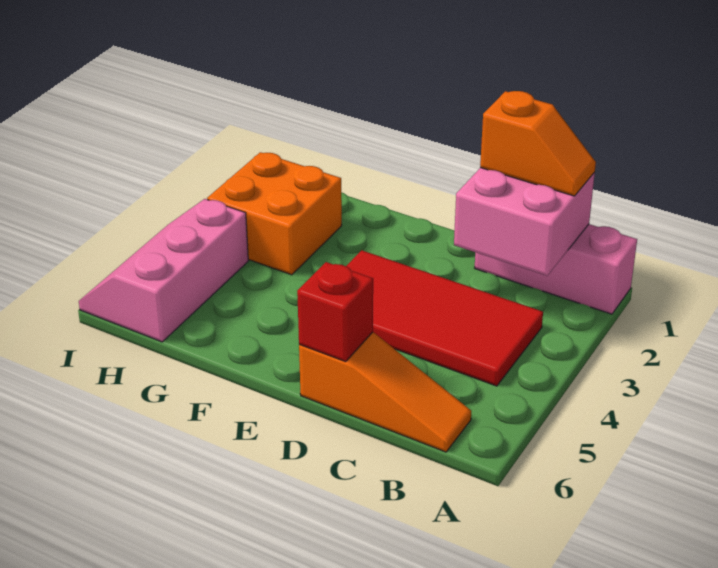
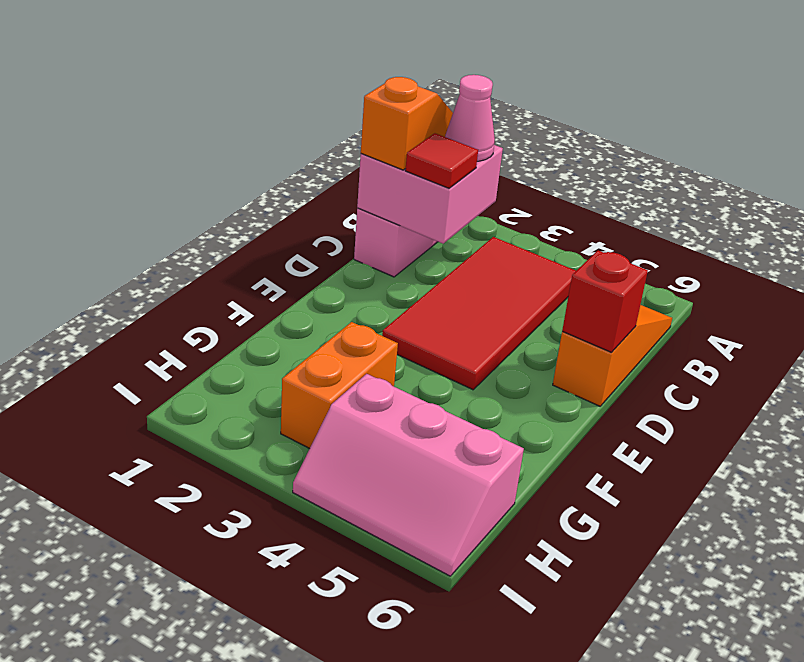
none -> pink cone B2 level 3
none -> red tile C2 level 3
orange brick G2:H3 level 1 -> orange brick G3:H3 level 1

